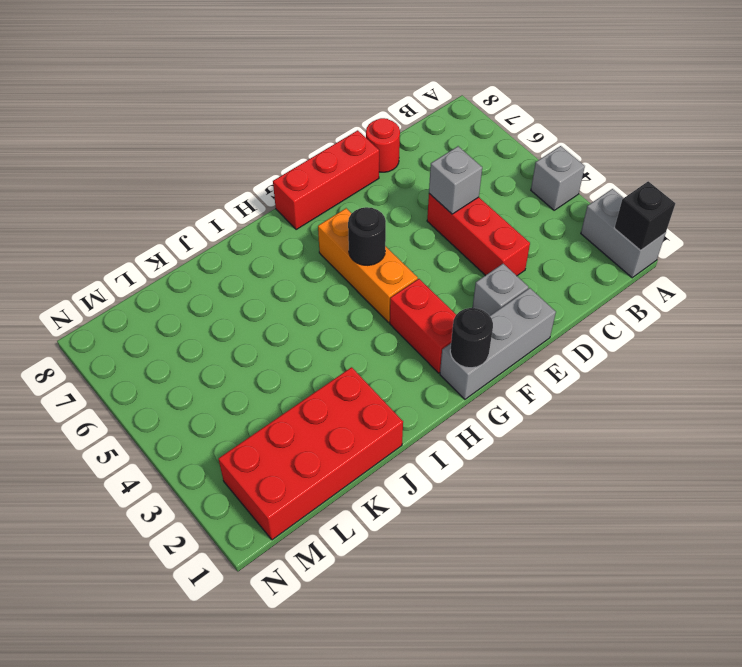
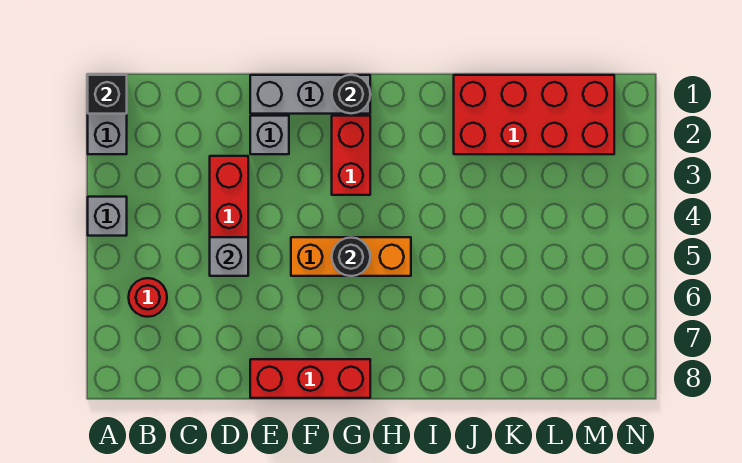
red round brick D8 level 1 -> red round brick B6 level 1
orange brick G4:G6 level 1 -> orange brick F5:H5 level 1

